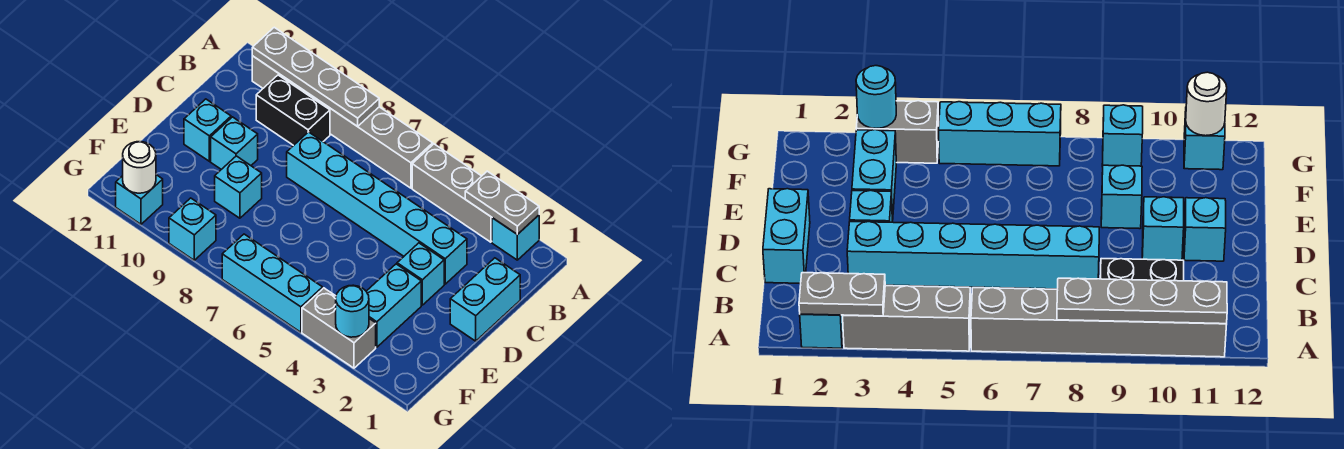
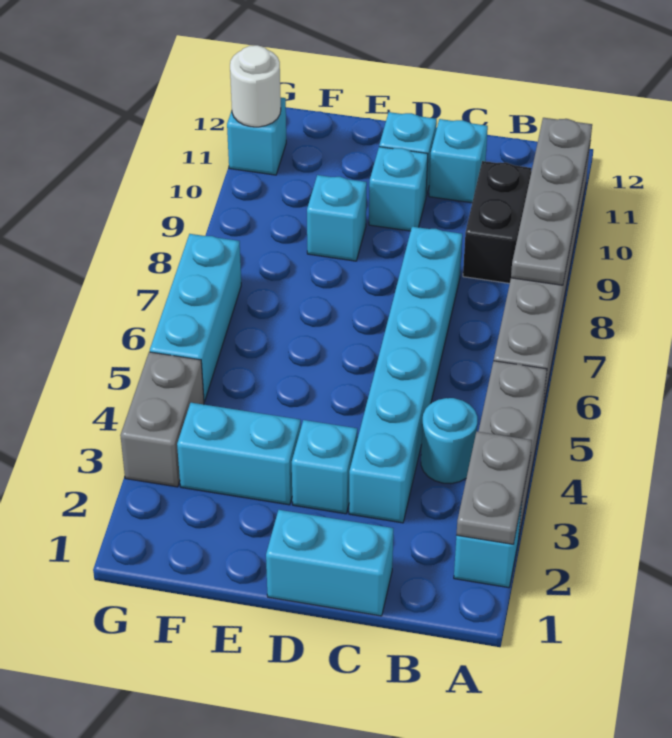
cyan round brick G3 level 2 -> cyan round brick B4 level 1
cyan brick G9 level 1 -> cyan brick C11 level 1

